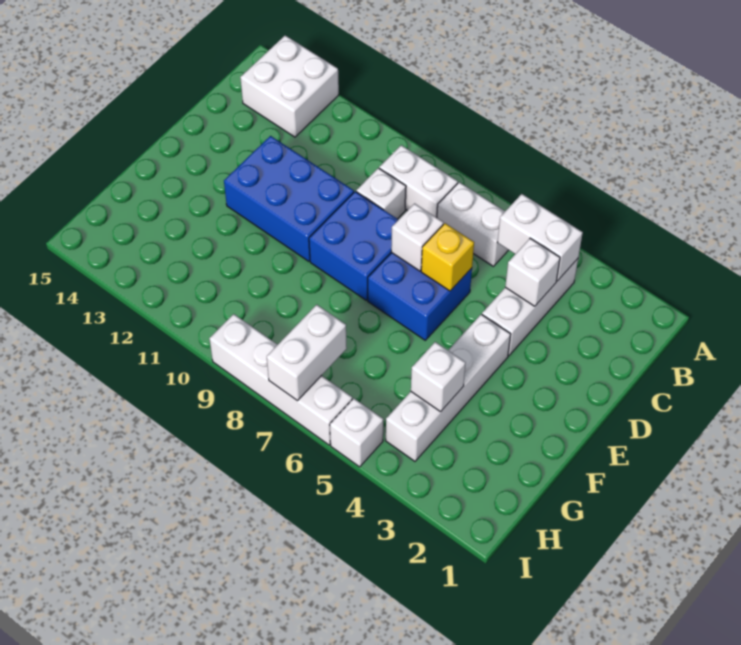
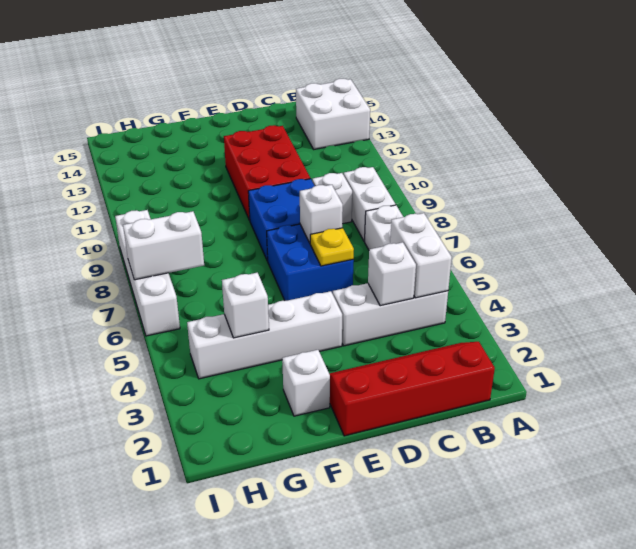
none -> red slope B1:E2 level 1 top 1
yellow brick D6 level 2 -> yellow plate D6 level 2
blue brick D10:E12 level 1 -> red brick D10:E12 level 1
white brick I5 level 1 -> white brick F2 level 1

